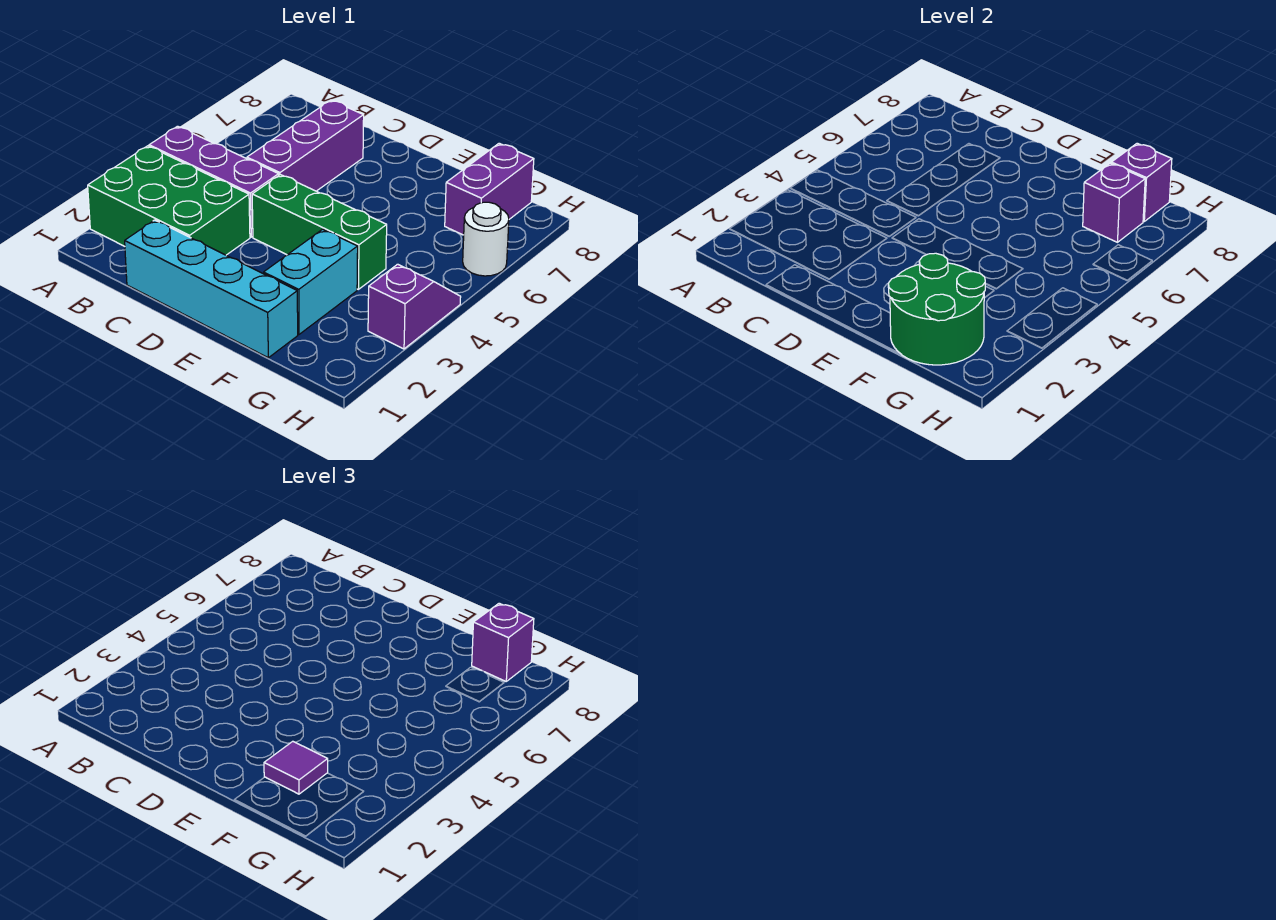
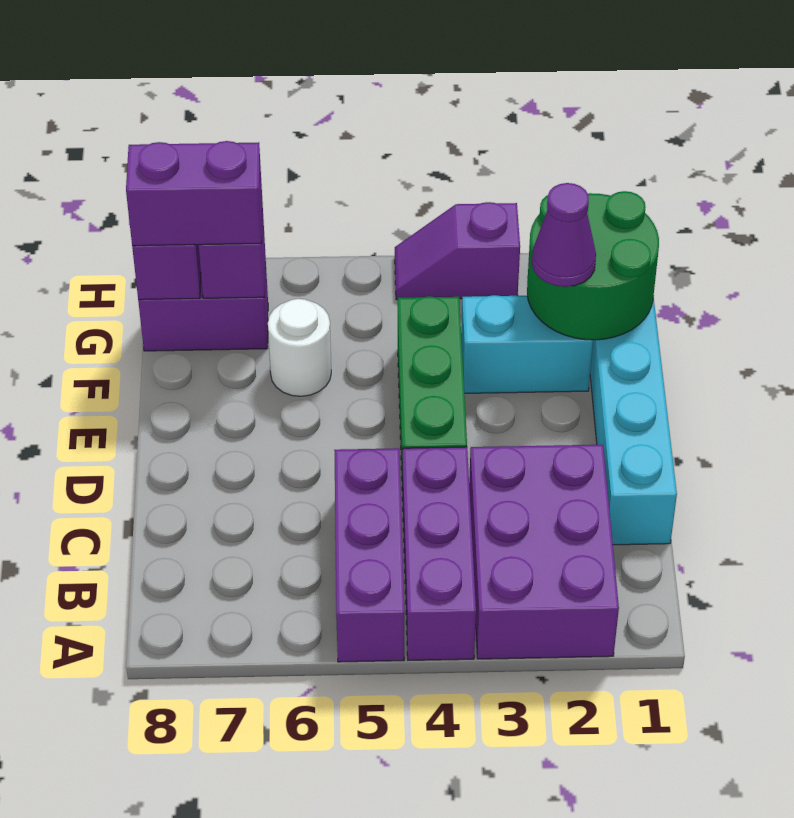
green brick A2:C3 level 1 -> purple brick A2:C3 level 1
purple brick C5:C7 level 1 -> purple brick A5:C5 level 1
purple tile F2 level 3 -> purple cone F2 level 3
purple brick G8 level 3 -> purple brick G7:G8 level 3
white round brick H6 level 1 -> white round brick F6 level 1

